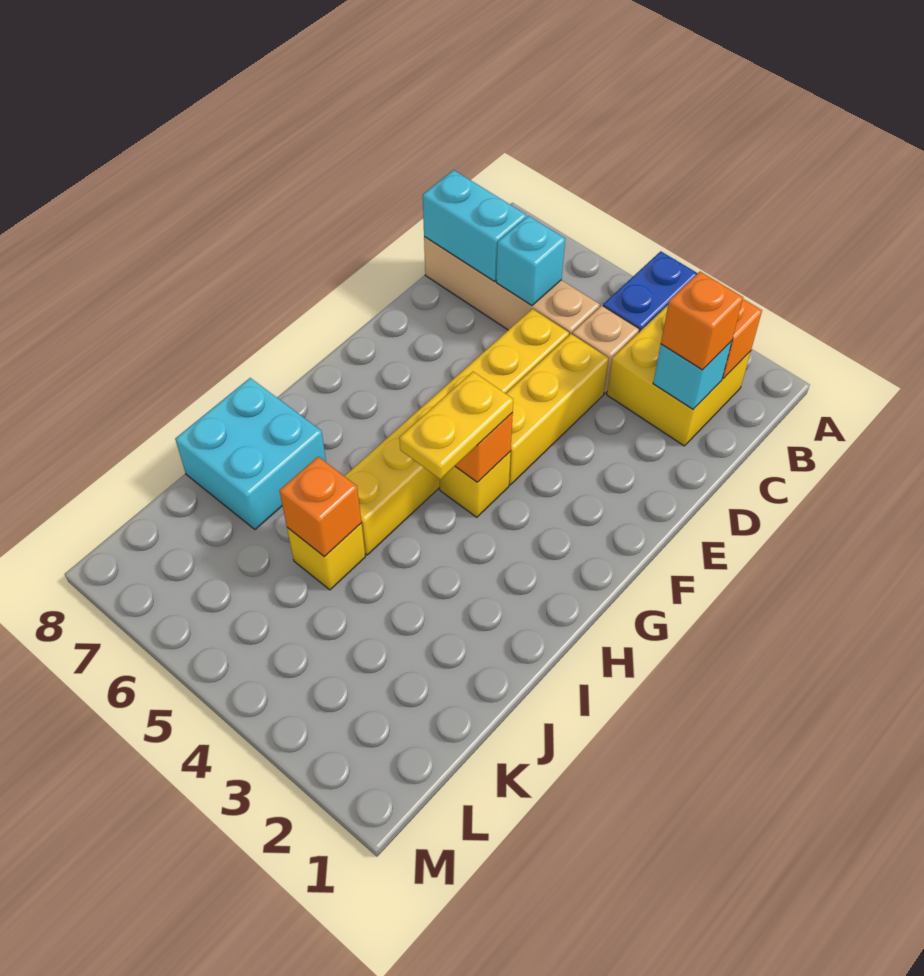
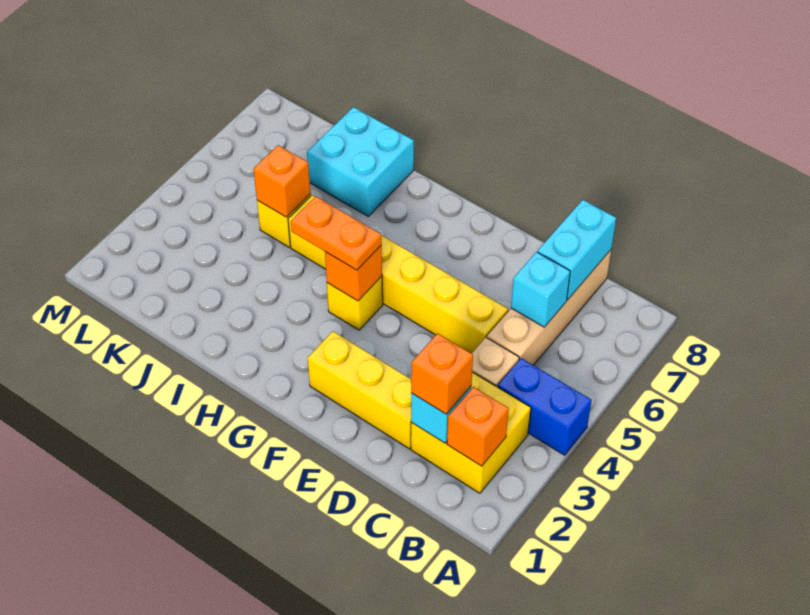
yellow brick D4:F4 level 1 -> yellow brick D2:F2 level 1
yellow plate G4:H4 level 3 -> orange plate G4:H4 level 3

